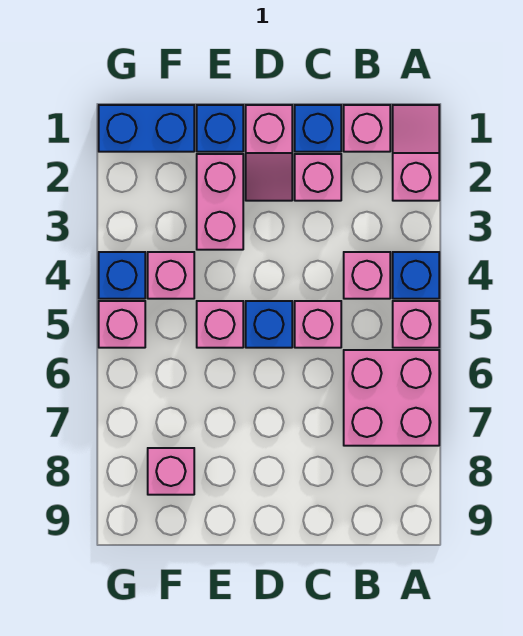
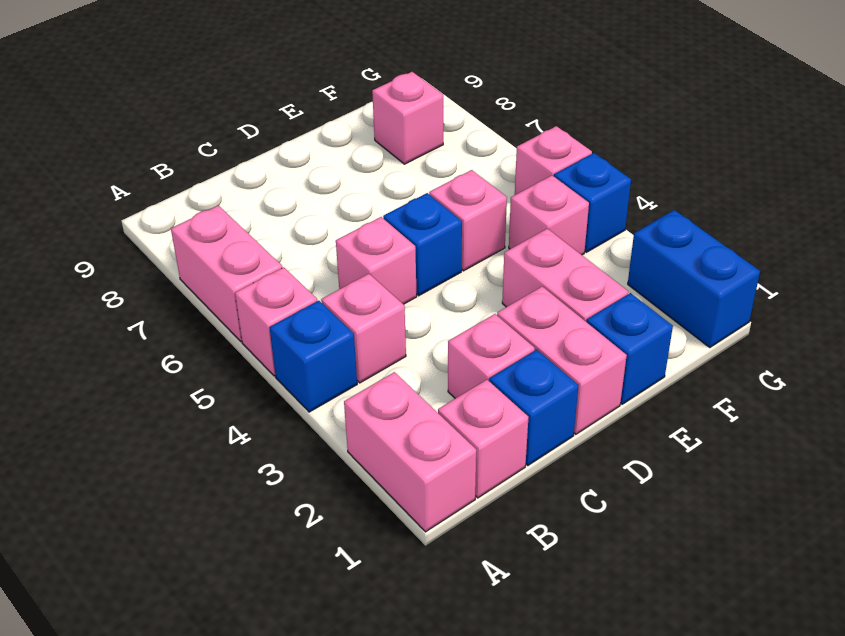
pink slope A1:A2 level 1 top 2 -> pink brick A1:A2 level 1
pink brick A6:B7 level 1 -> pink brick A6:A7 level 1
pink slope D1:D2 level 1 top 1 -> pink brick D1:D2 level 1
blue brick F1:G1 level 1 -> blue brick G1:G2 level 1

